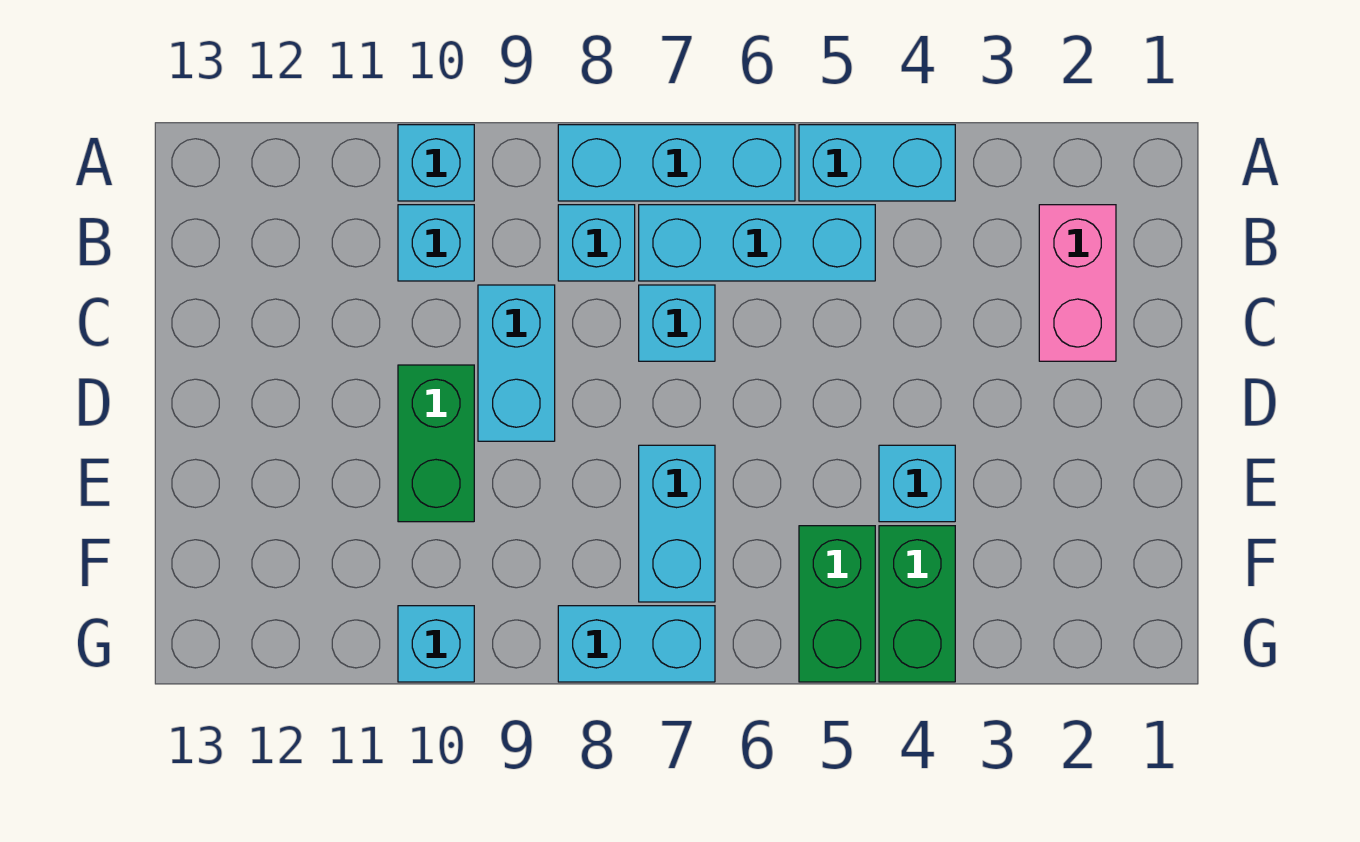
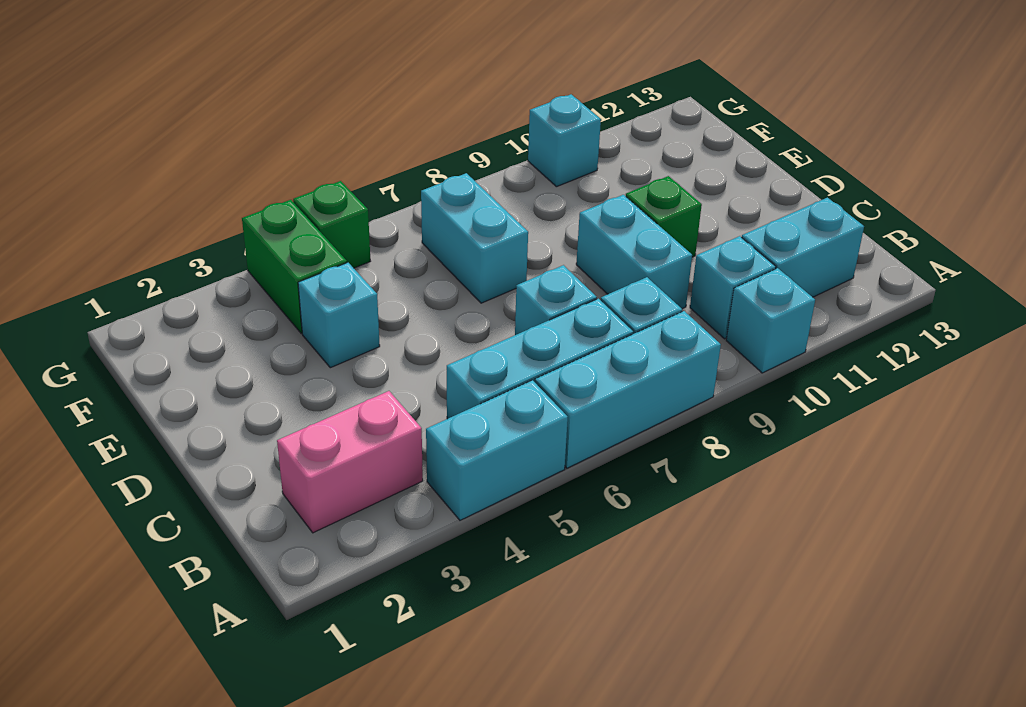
pink brick B2:C2 level 1 -> pink brick B2:B3 level 1
green brick D10:E10 level 1 -> green brick D10 level 1
green brick F5:G5 level 1 -> green brick G5 level 1
cyan brick G7:G8 level 1 -> cyan brick B11:B12 level 1

